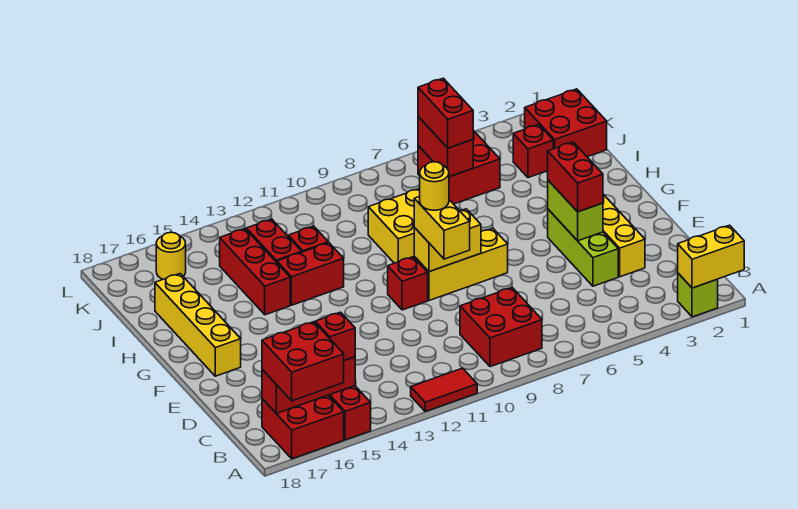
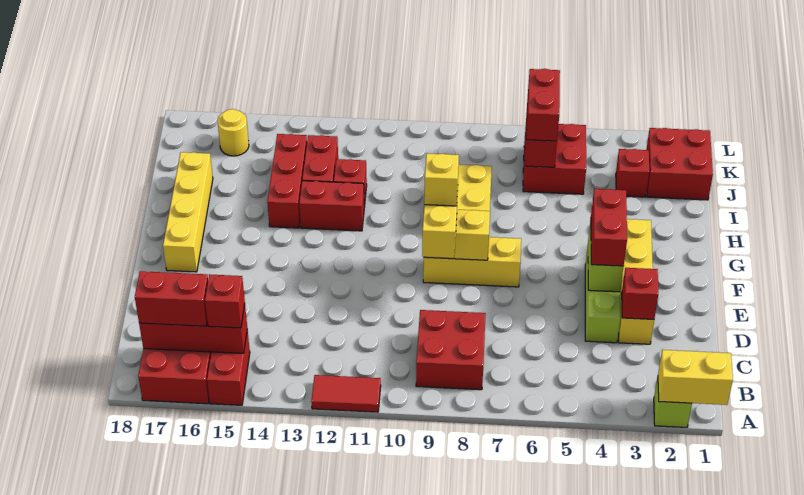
red brick A16:B17 level 3 -> red brick B16:B17 level 3
yellow round brick F9 level 4 -> yellow brick F9 level 4
red brick F10 level 1 -> red brick D3 level 2

